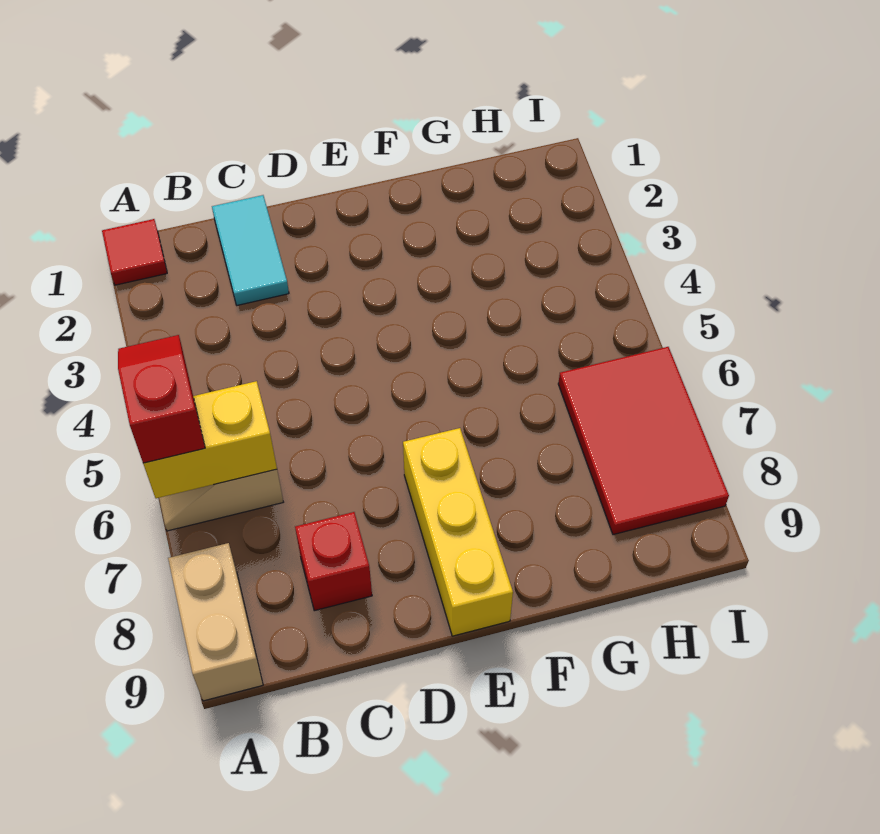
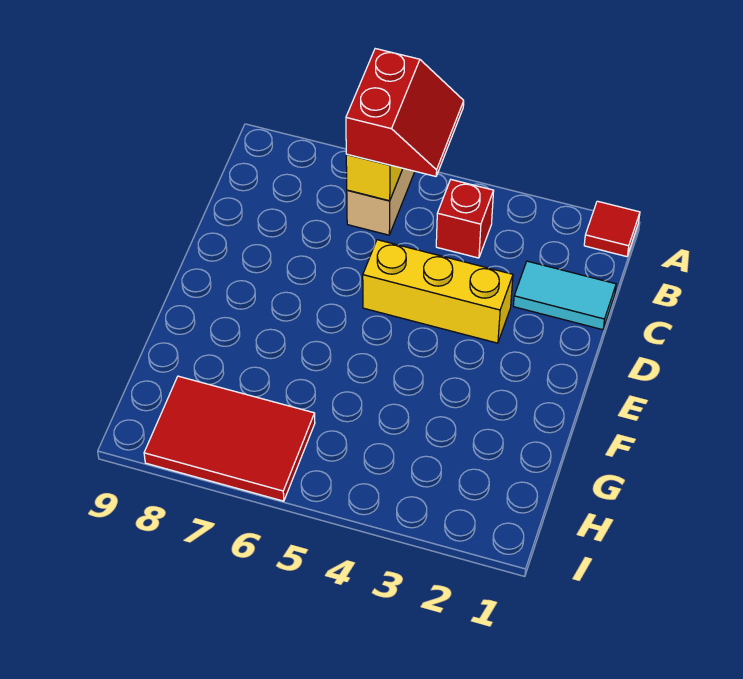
red slope A5:A6 level 3 top 6 -> red slope A5:B6 level 3 top 6
tan brick A8:A9 level 1 -> none
red brick C8 level 1 -> red brick B4 level 1
yellow brick E7:E9 level 1 -> yellow brick D3:D5 level 1

